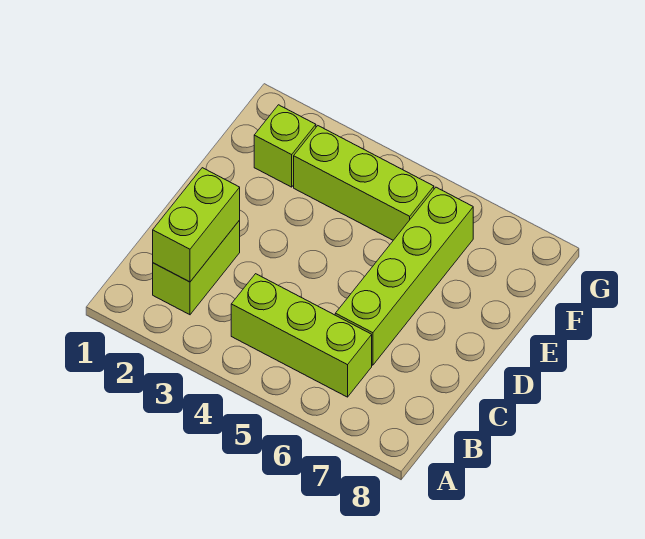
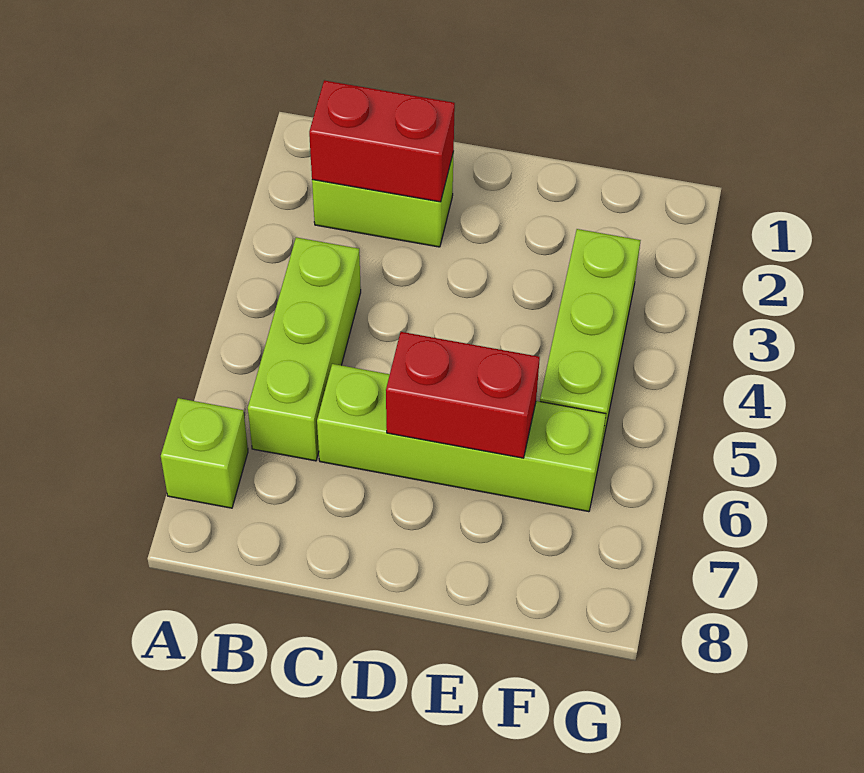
lime brick B2:C2 level 2 -> red brick B2:C2 level 2
none -> red brick D6:E6 level 2
lime brick F2 level 1 -> lime brick A7 level 1

